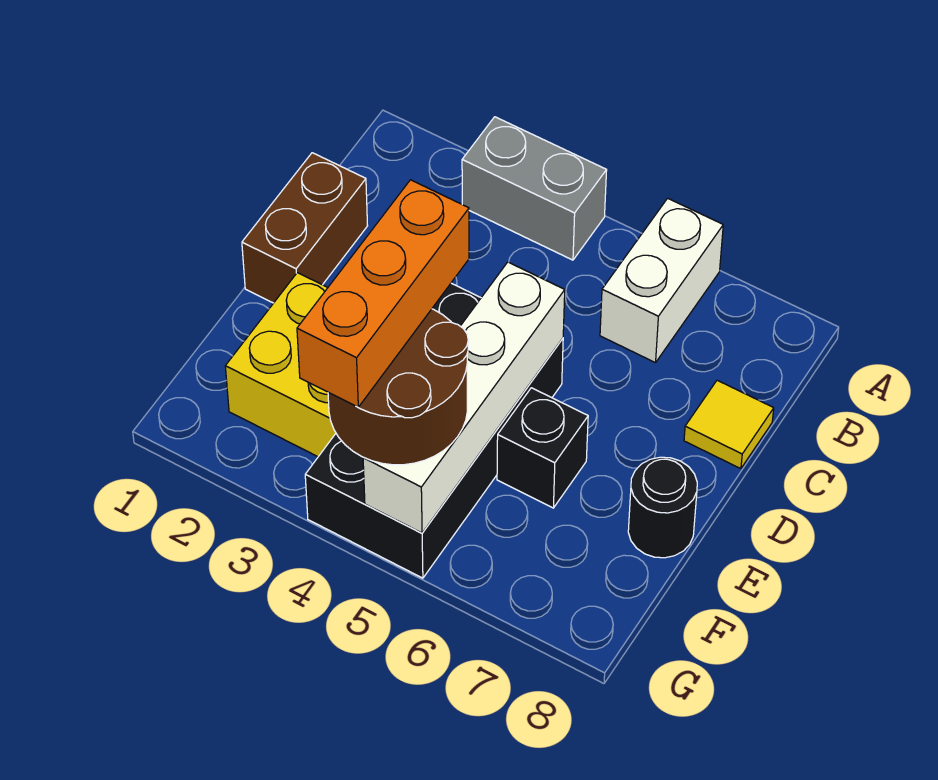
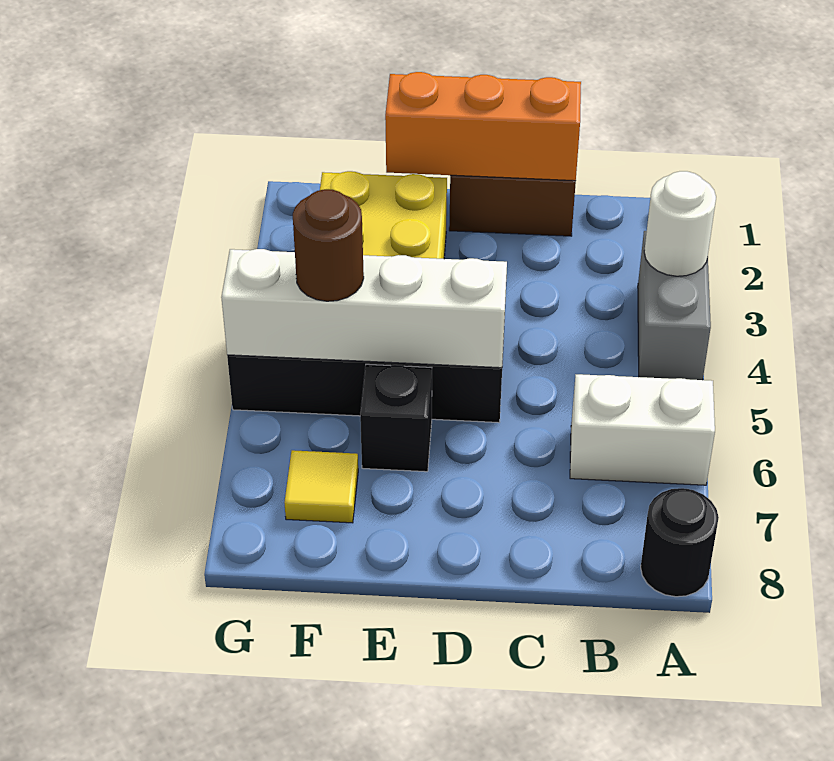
none -> white round brick A3 level 2
yellow tile C8 level 1 -> yellow tile F7 level 1
orange brick E4:G4 level 4 -> orange brick C1:E1 level 2
black round brick E8 level 1 -> black round brick A8 level 1
brown round brick F4:G5 level 3 -> brown round brick F5 level 3

